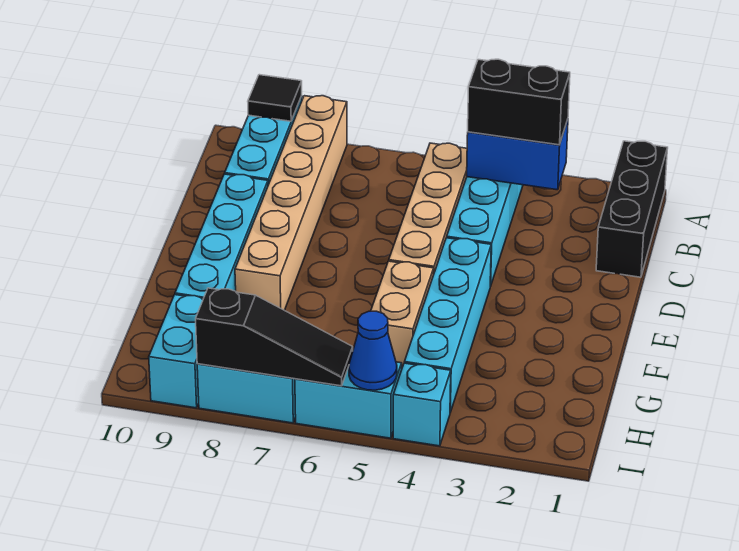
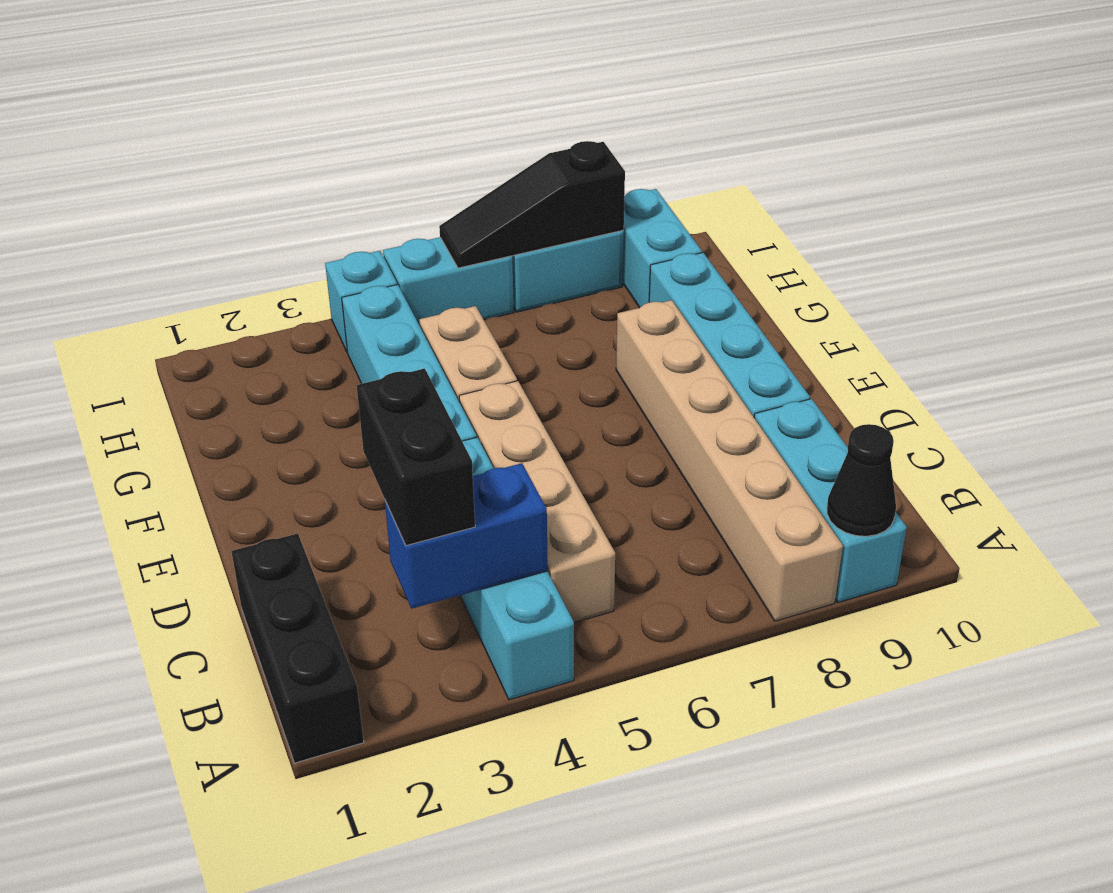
black tile A9 level 2 -> black cone A9 level 2
black brick B3:B4 level 3 -> black brick B3:C3 level 3
blue cone I5 level 2 -> none

